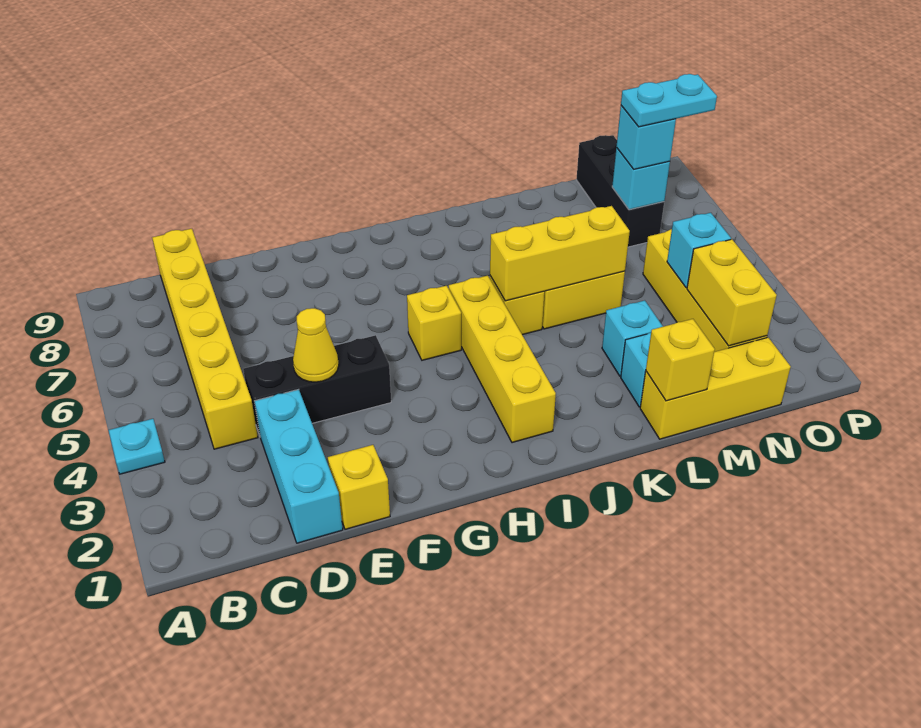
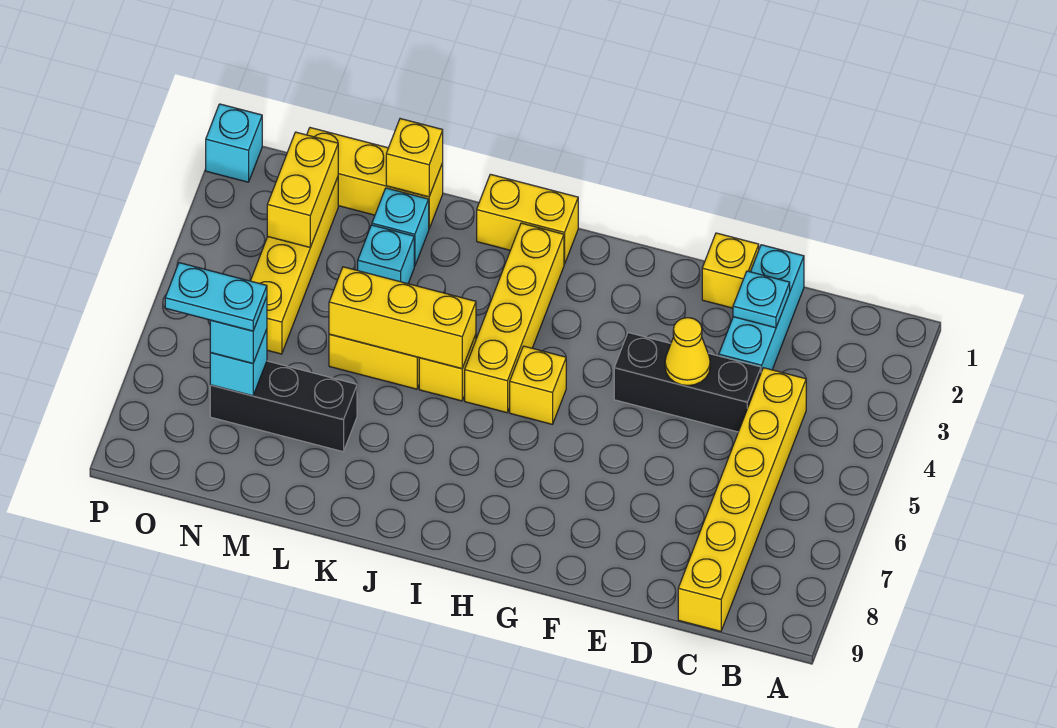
cyan plate A4 level 1 -> cyan plate D2 level 2
none -> yellow brick I1:J1 level 1
cyan brick N4 level 2 -> cyan brick P1 level 1
black brick N7:N9 level 1 -> black brick L7:N7 level 1

